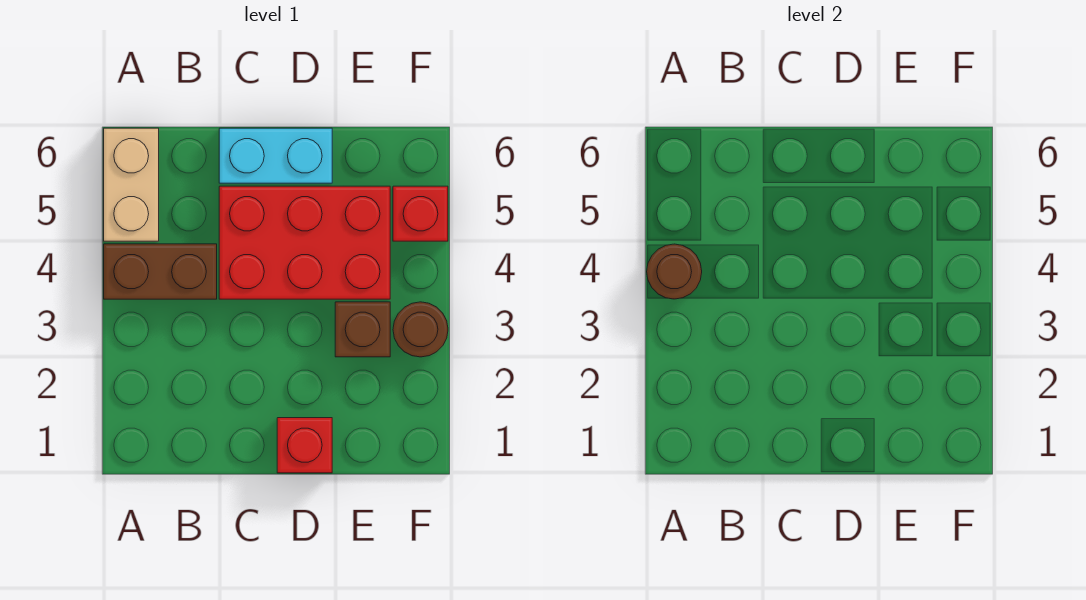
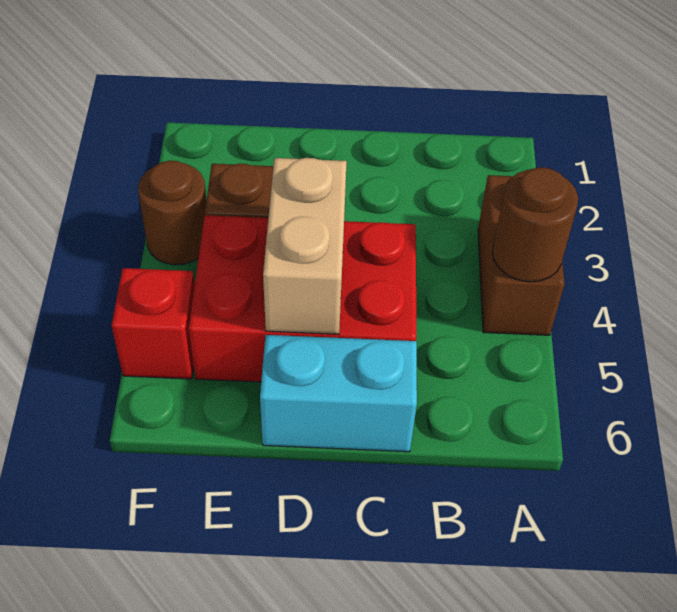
brown brick A4:B4 level 1 -> brown brick A3:A4 level 1
tan brick A5:A6 level 1 -> tan brick D4:D5 level 2
red brick D1 level 1 -> none

